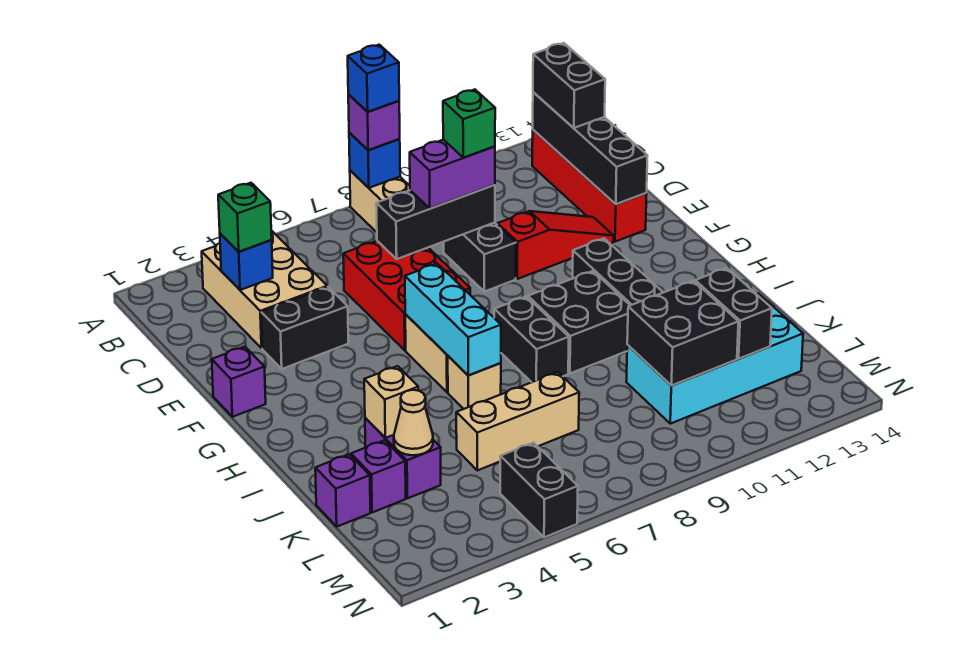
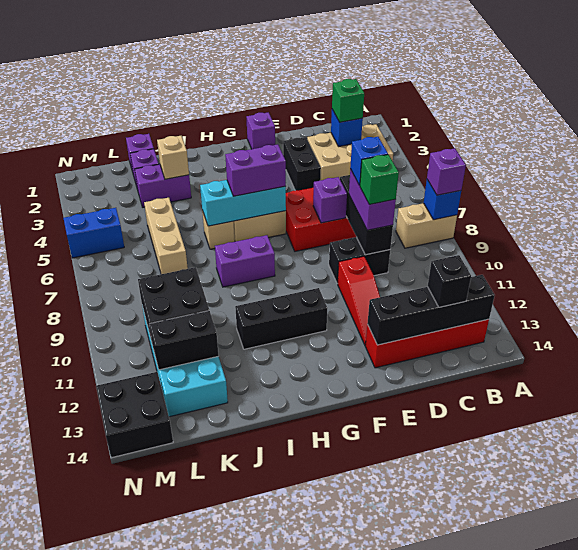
blue brick A8 level 4 -> blue brick D8 level 4
black brick B13:C13 level 3 -> black brick C13 level 3
none -> purple brick E7 level 2
none -> purple brick G6:H6 level 3
black brick H8:I8 level 1 -> purple brick H8:I8 level 1
black brick H9:I10 level 1 -> black brick M13:N14 level 1
tan cone K3 level 2 -> none
black brick M5:N5 level 1 -> blue brick M5:N5 level 1

